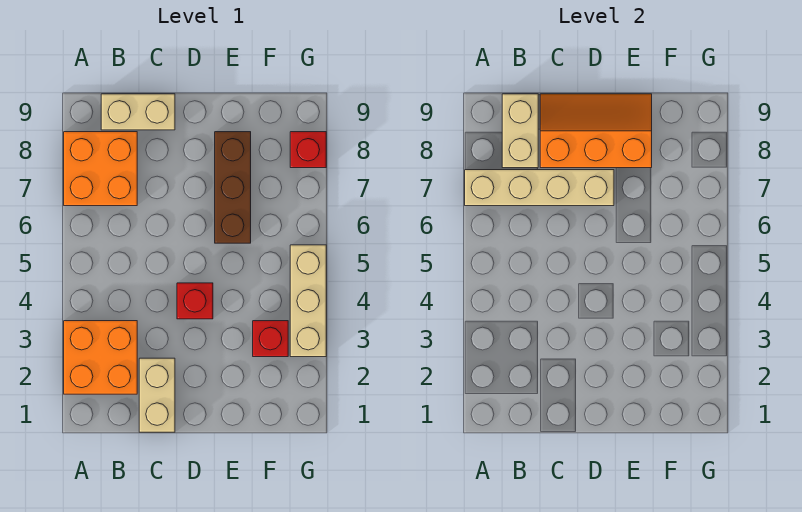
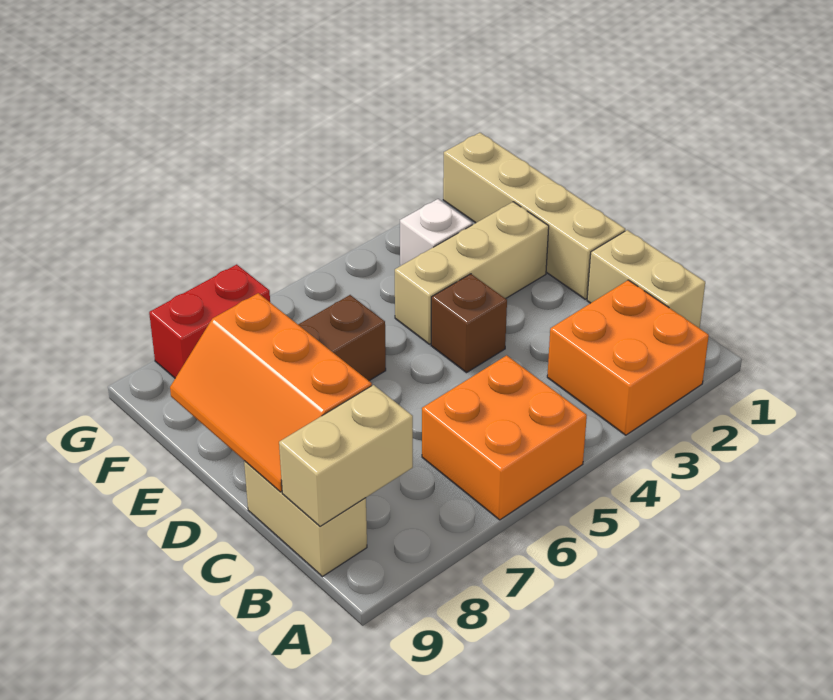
orange brick A7:B8 level 1 -> orange brick A5:B6 level 1
tan brick A7:D7 level 2 -> tan brick D1:G1 level 1
tan brick C1:C2 level 1 -> tan brick B1:C1 level 1
red brick D4 level 1 -> brown brick D4 level 1
red brick F3 level 1 -> white brick F3 level 1
tan brick G3:G5 level 1 -> tan brick E2:E4 level 1
red brick G8 level 1 -> red brick G7:G8 level 1

